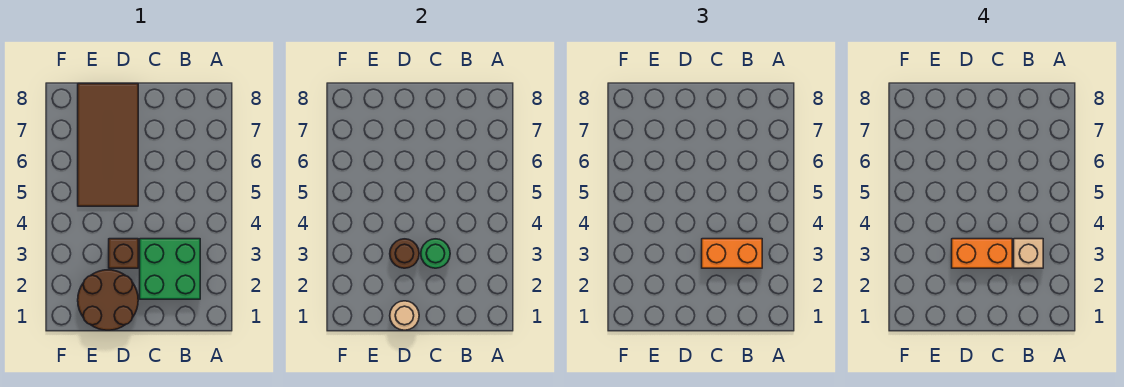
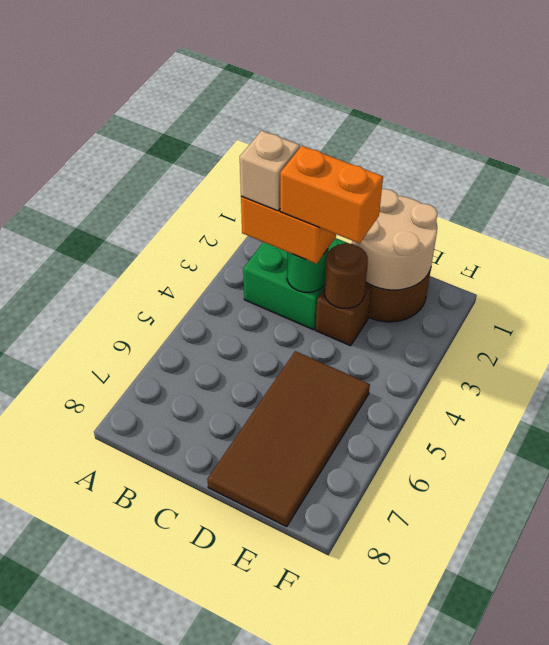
tan round brick D1 level 2 -> tan round brick D1:E2 level 2

